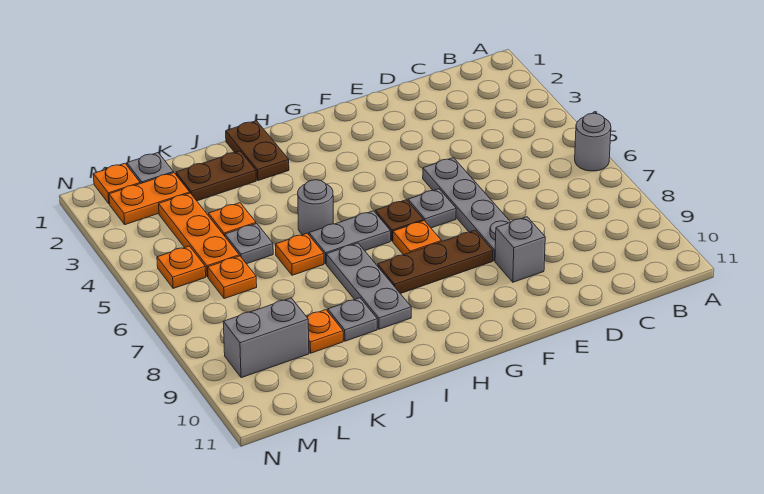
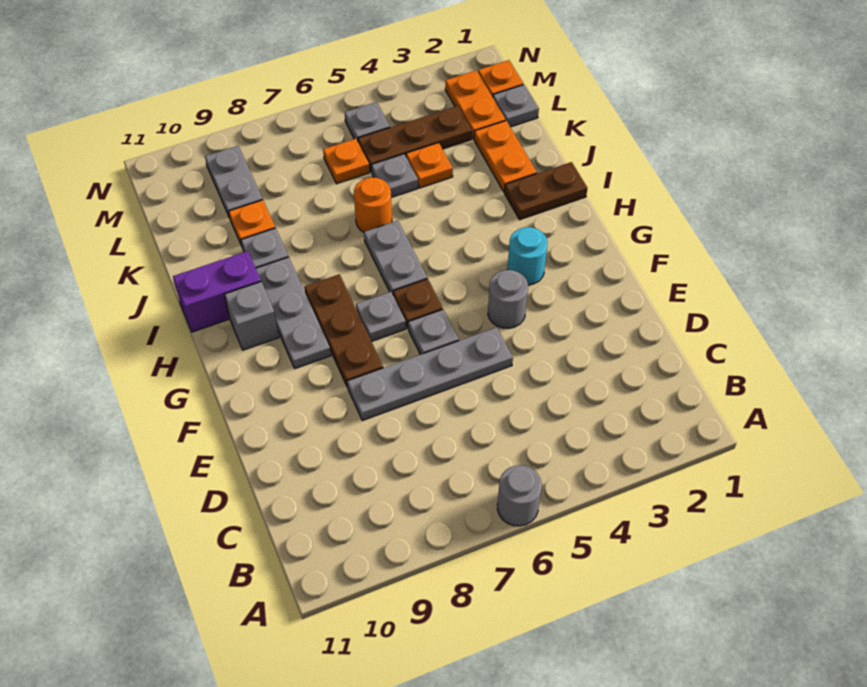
grey brick E9 level 1 -> grey brick H10 level 1
none -> cyan round brick G3 level 1
orange plate G7 level 1 -> grey plate G7 level 1
grey round brick I5 level 1 -> grey round brick F4 level 1
grey plate I7:I9 level 1 -> grey plate G9:I9 level 1
none -> purple brick I10:I11 level 1
brown plate J2:K2 level 1 -> orange plate J2:K2 level 1
orange plate J6 level 1 -> orange round brick J6 level 1
orange plate L3:L5 level 1 -> brown plate L3:L5 level 1
grey brick L9:M9 level 1 -> grey plate L9:M9 level 1
orange plate M5 level 1 -> grey plate M5 level 1

